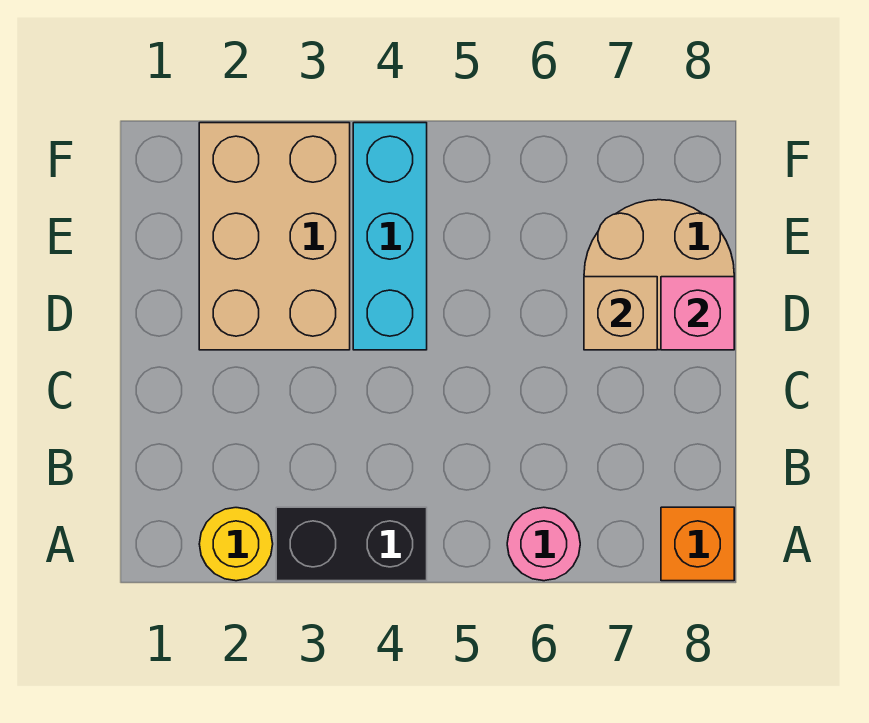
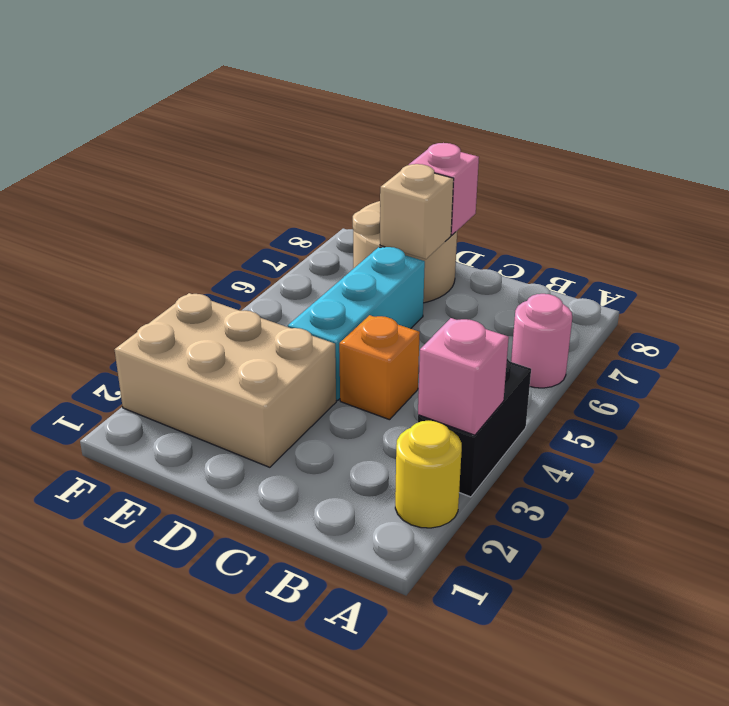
none -> pink brick A3 level 2
orange brick A8 level 1 -> orange brick C4 level 1
cyan brick D4:F4 level 1 -> cyan brick D4:D6 level 1

